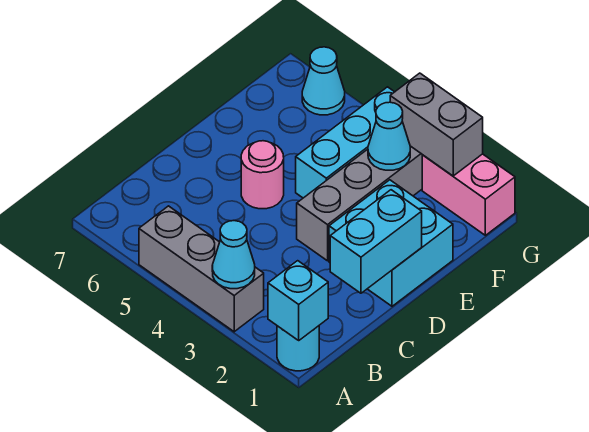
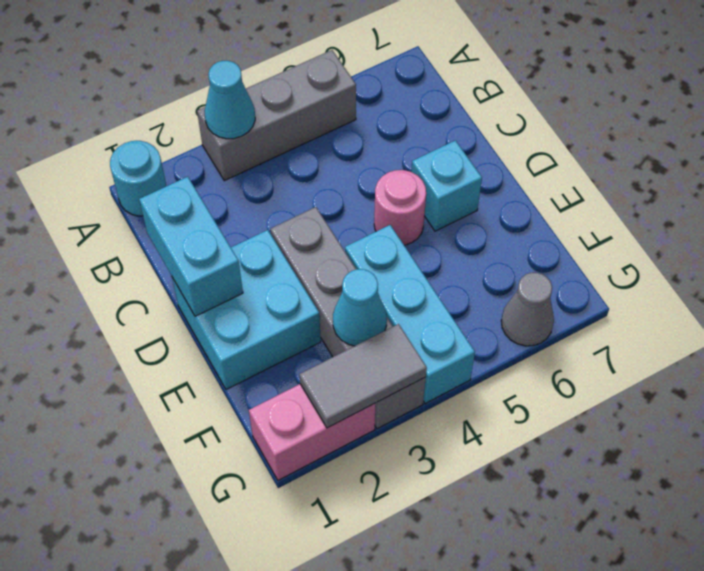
cyan brick A1 level 2 -> cyan brick D6 level 1
grey brick G2:G3 level 2 -> grey tile G2:G3 level 2
cyan cone G6 level 1 -> grey cone G6 level 1

